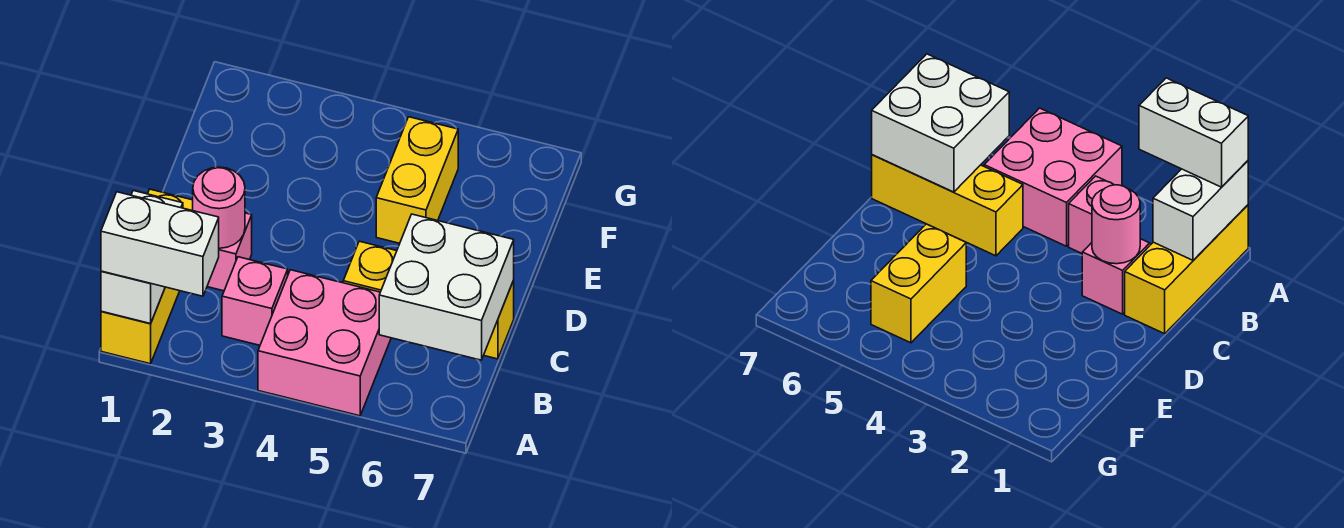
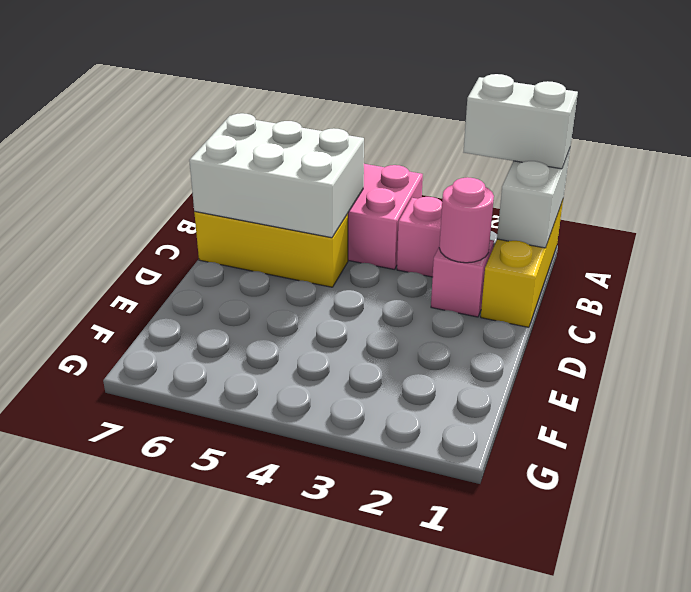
white brick B6:C7 level 2 -> white brick B5:C7 level 2
yellow brick E5:F5 level 1 -> none

